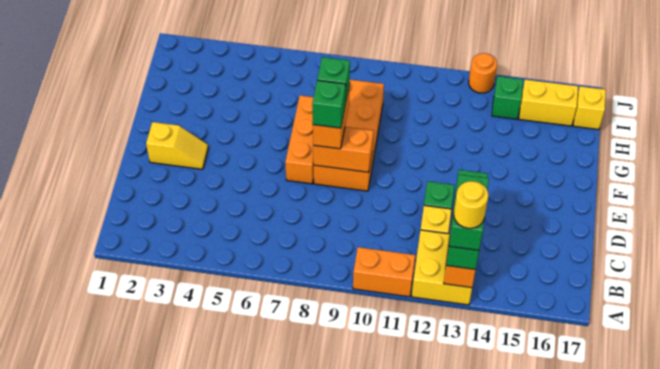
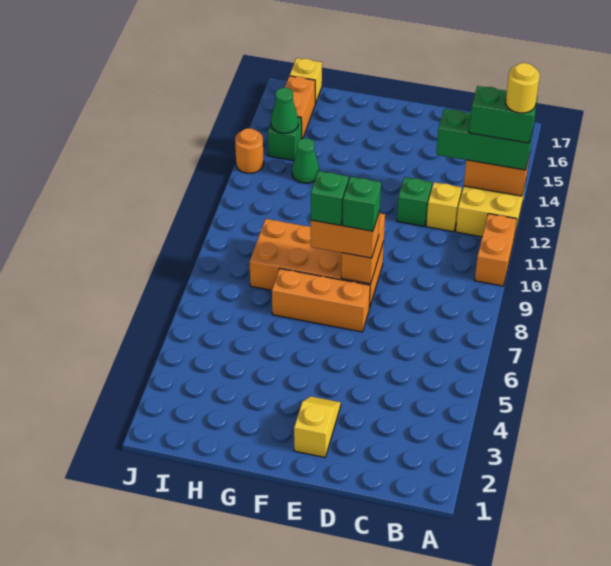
none -> green cone H13 level 1
none -> green cone I14 level 2
yellow brick I15:I16 level 1 -> orange brick I15:I16 level 1

